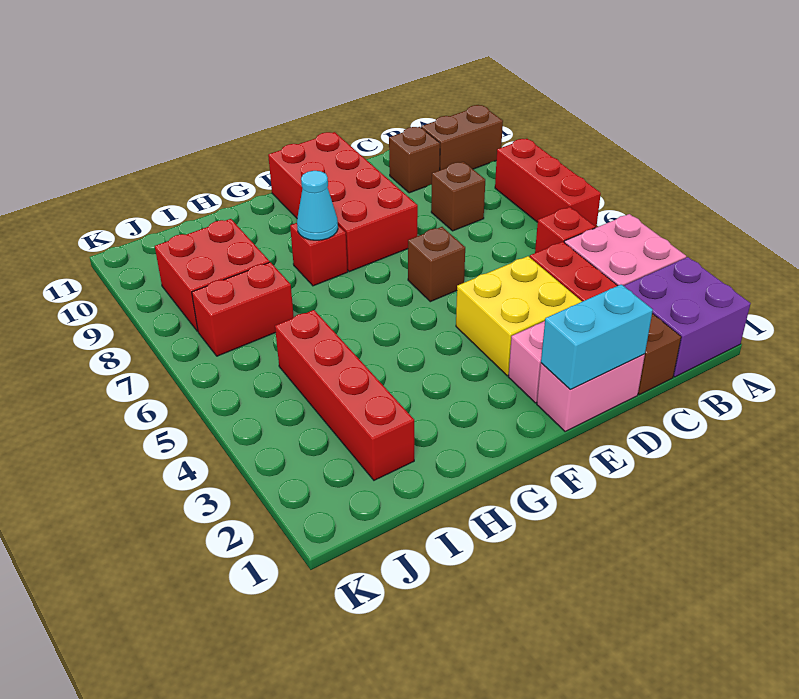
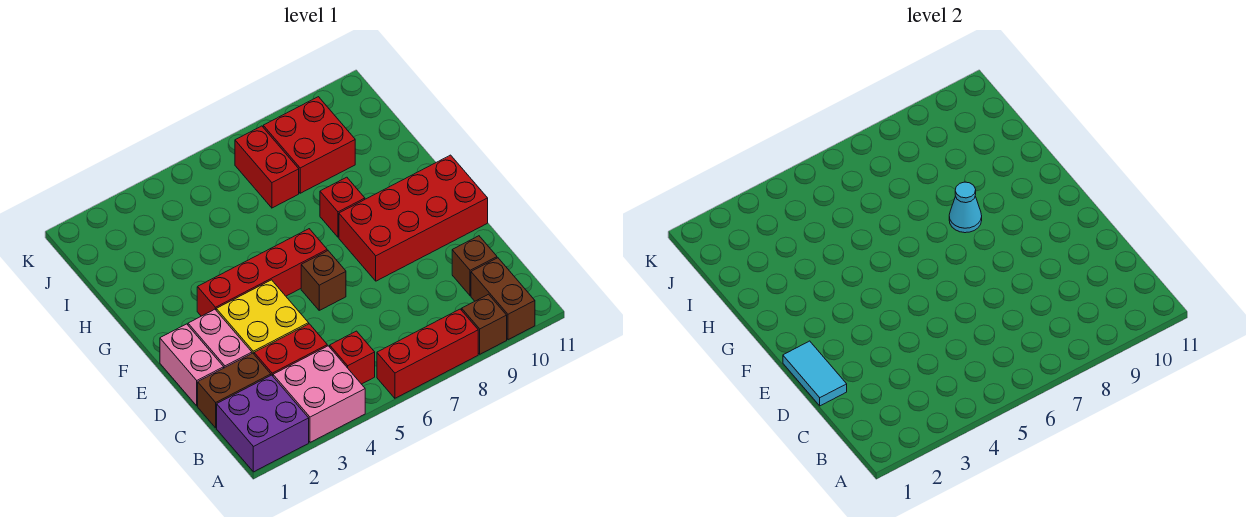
brown brick C8 level 1 -> brown brick A9 level 1
cyan brick D1:E1 level 2 -> cyan tile D1:E1 level 2
red brick I2:I5 level 1 -> red brick F3:F6 level 1

